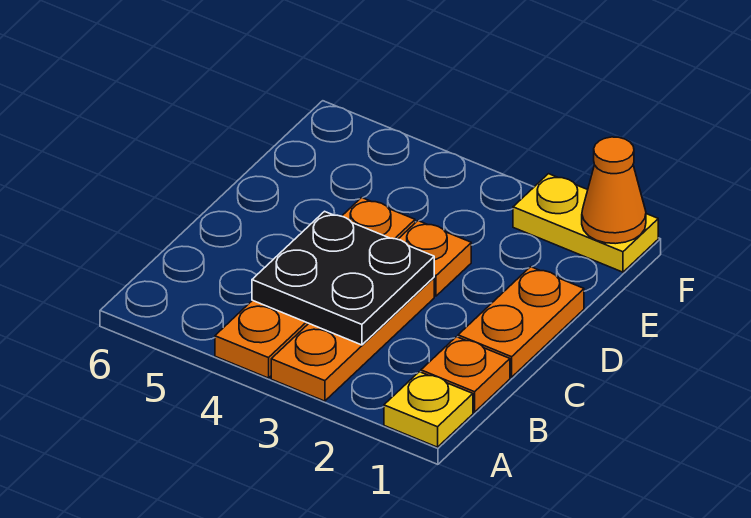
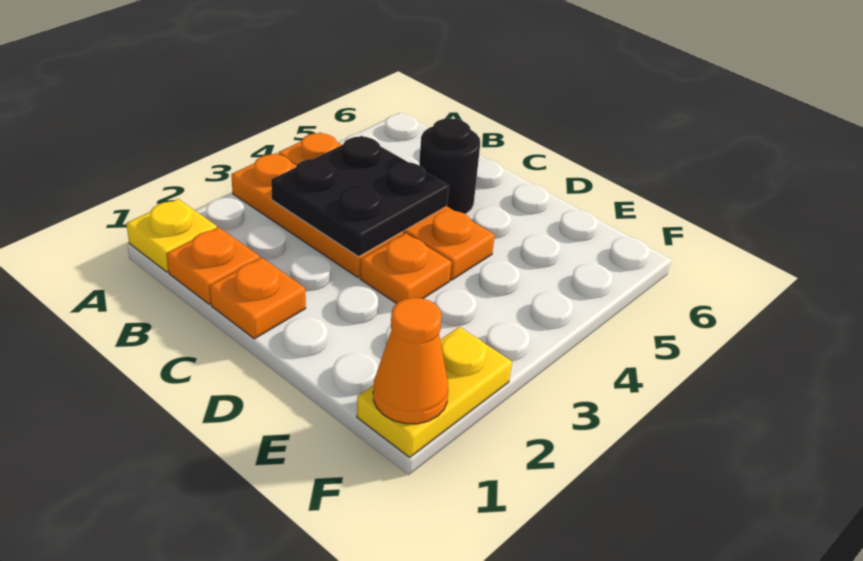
orange plate C1:D1 level 1 -> orange plate C1 level 1
none -> black round brick C5 level 1

